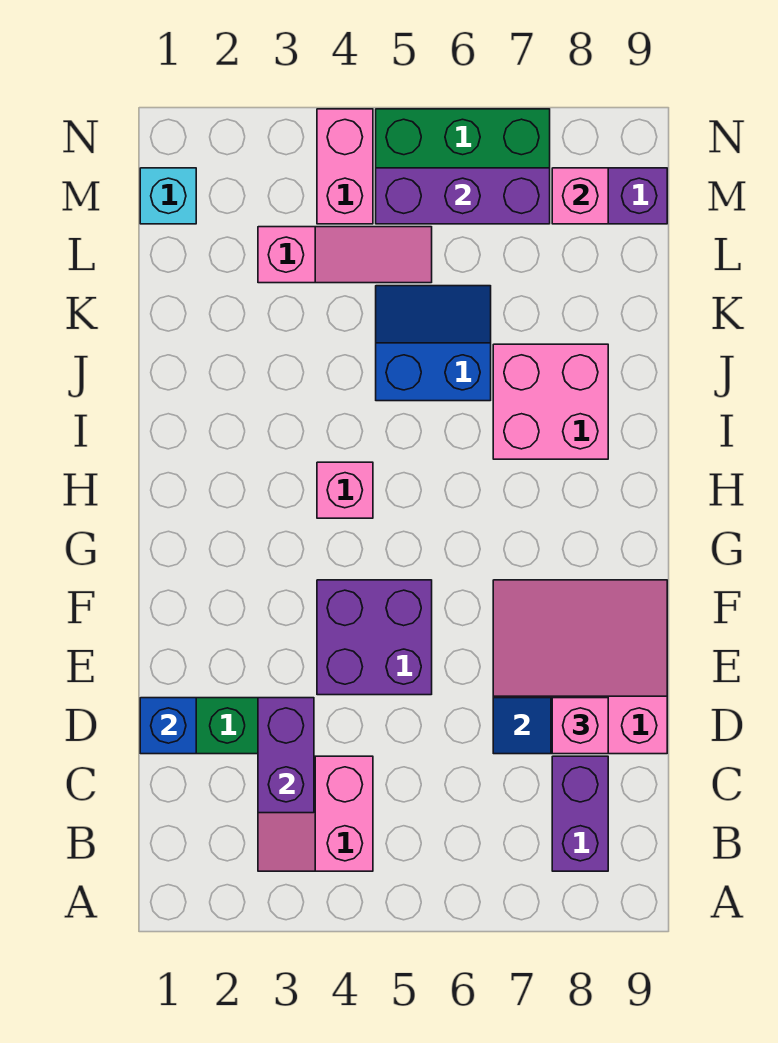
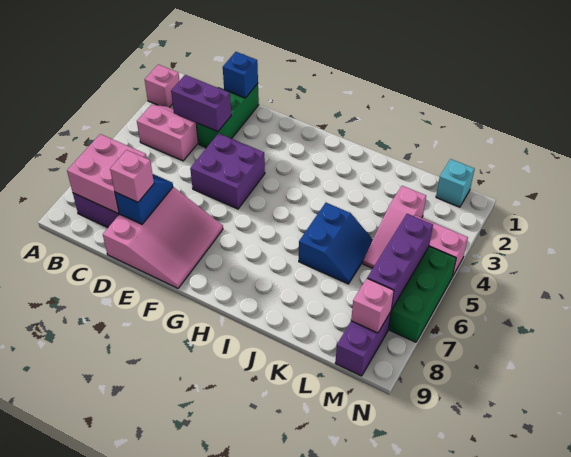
pink brick H4 level 1 -> pink brick A2 level 1
pink brick I7:J8 level 1 -> pink brick B7:C8 level 2

